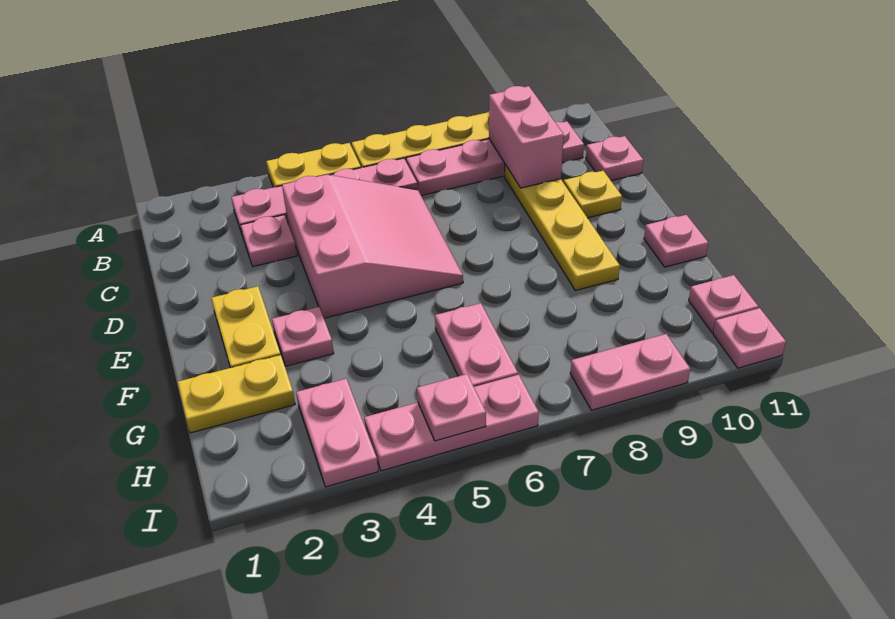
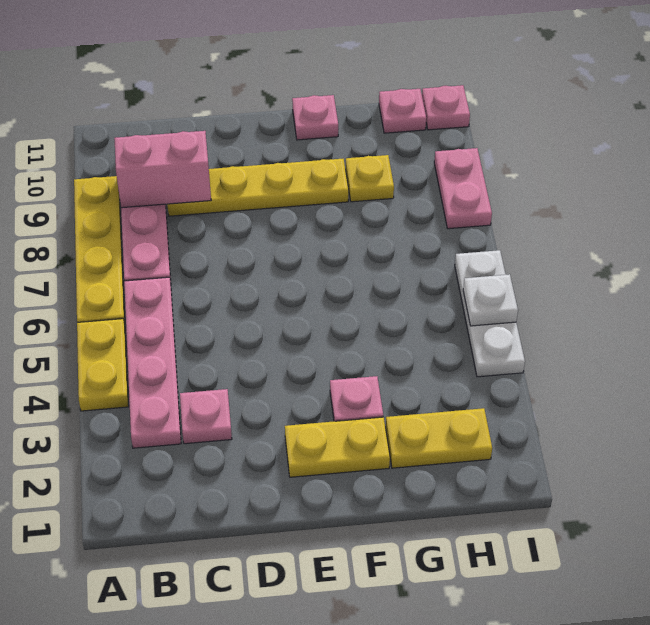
pink slope C4:E6 level 1 top 4 -> none
pink plate C11 level 1 -> none
yellow plate D10 level 1 -> yellow plate G9 level 1
yellow plate G1:G2 level 1 -> yellow plate G2:H2 level 1
pink plate G6:H6 level 1 -> none
pink plate H3:I3 level 1 -> none
pink plate I4:I6 level 1 -> white plate I4:I6 level 1
pink plate I5 level 2 -> white plate I5 level 2

